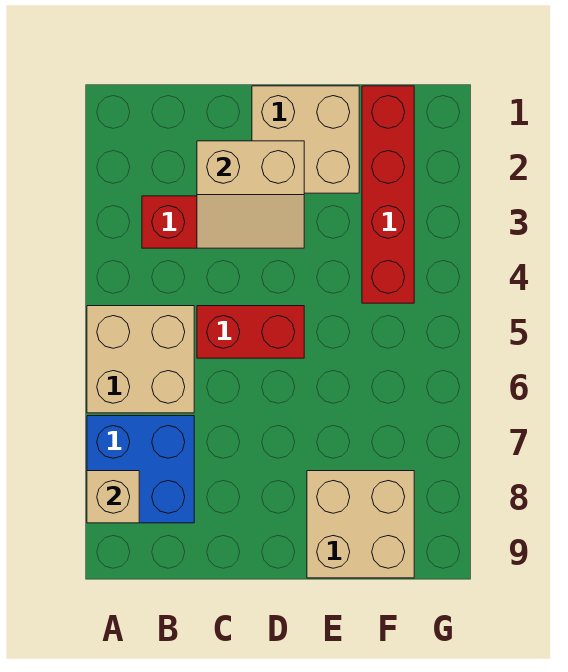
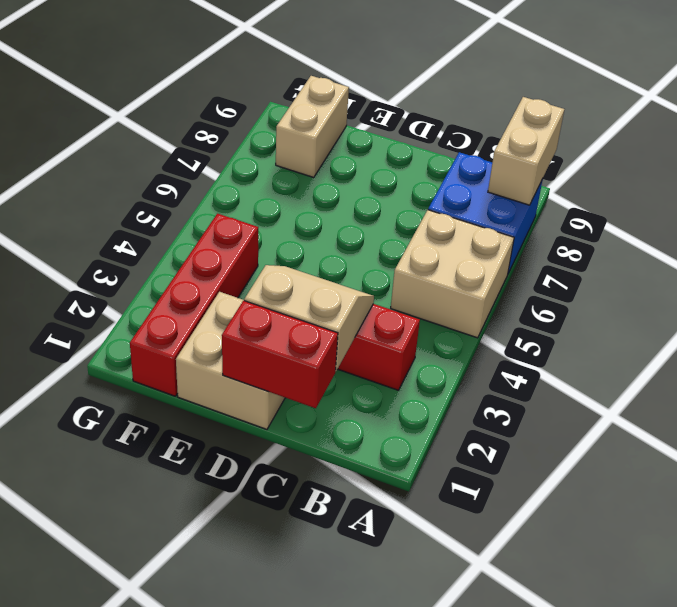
tan brick A8 level 2 -> tan brick A8:A9 level 2
red brick C5:D5 level 1 -> red brick C1:D1 level 2
tan brick E8:F9 level 1 -> tan brick F8:F9 level 1

